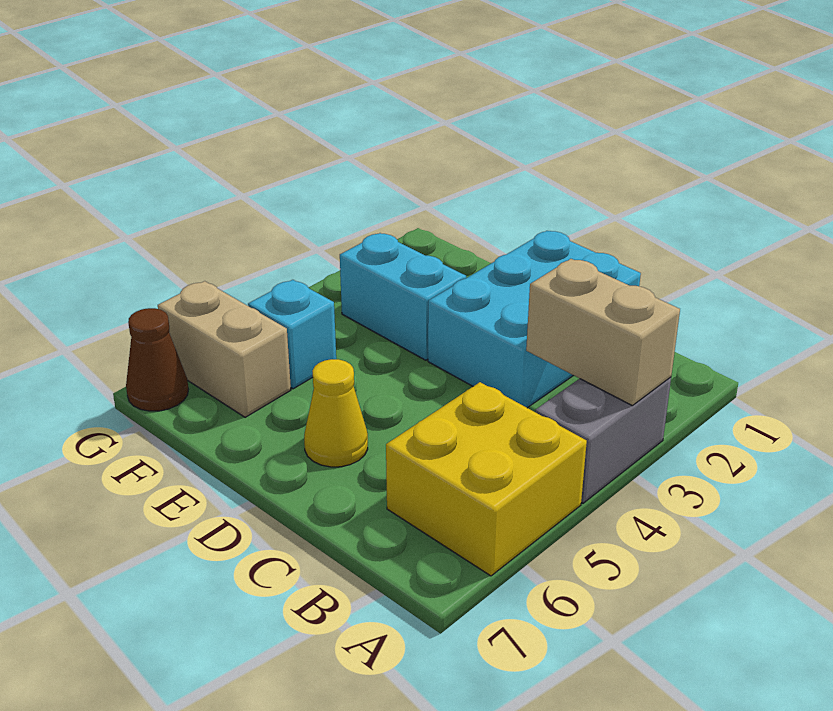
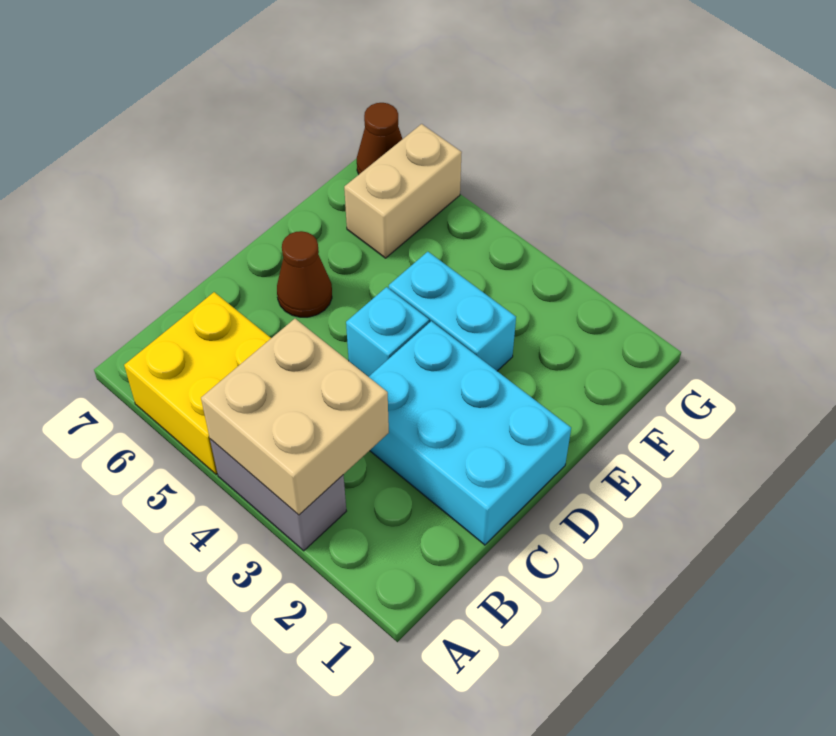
tan brick A3:B3 level 2 -> tan brick A3:B4 level 2
yellow cone D6 level 1 -> brown cone D6 level 1
cyan brick E3:F3 level 1 -> cyan brick E3:E4 level 1
cyan brick F5 level 1 -> cyan brick D4 level 1

